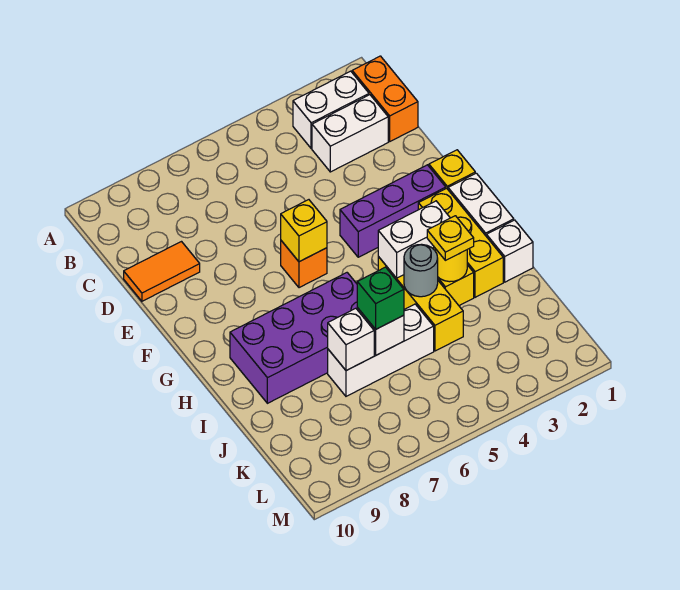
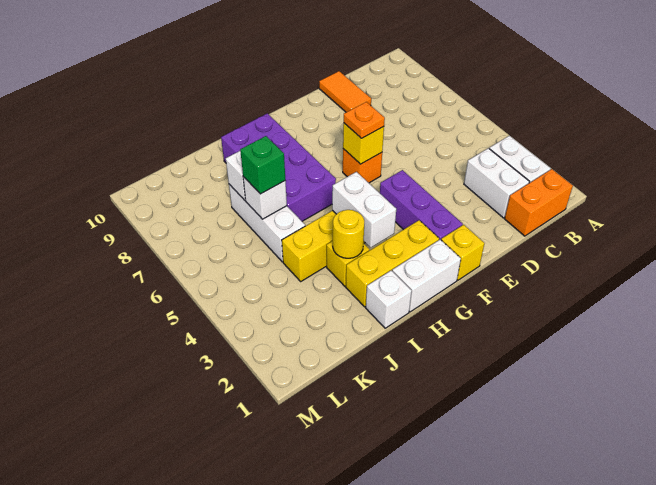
none -> orange plate F6 level 3
yellow plate I3 level 3 -> none
grey round brick I4 level 2 -> none

